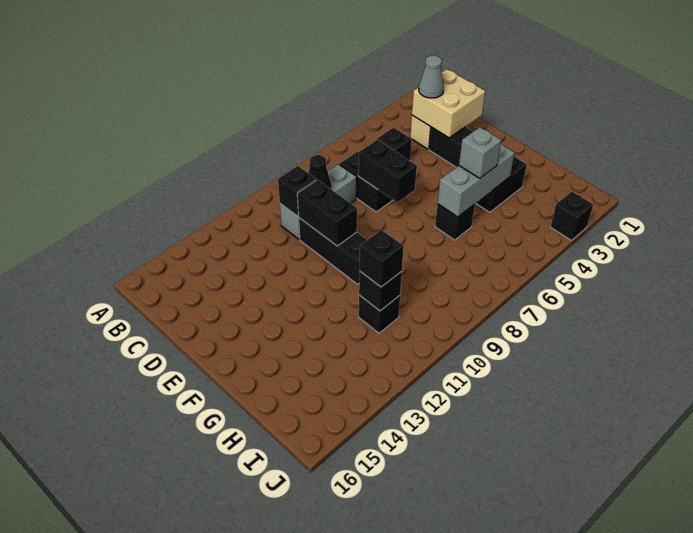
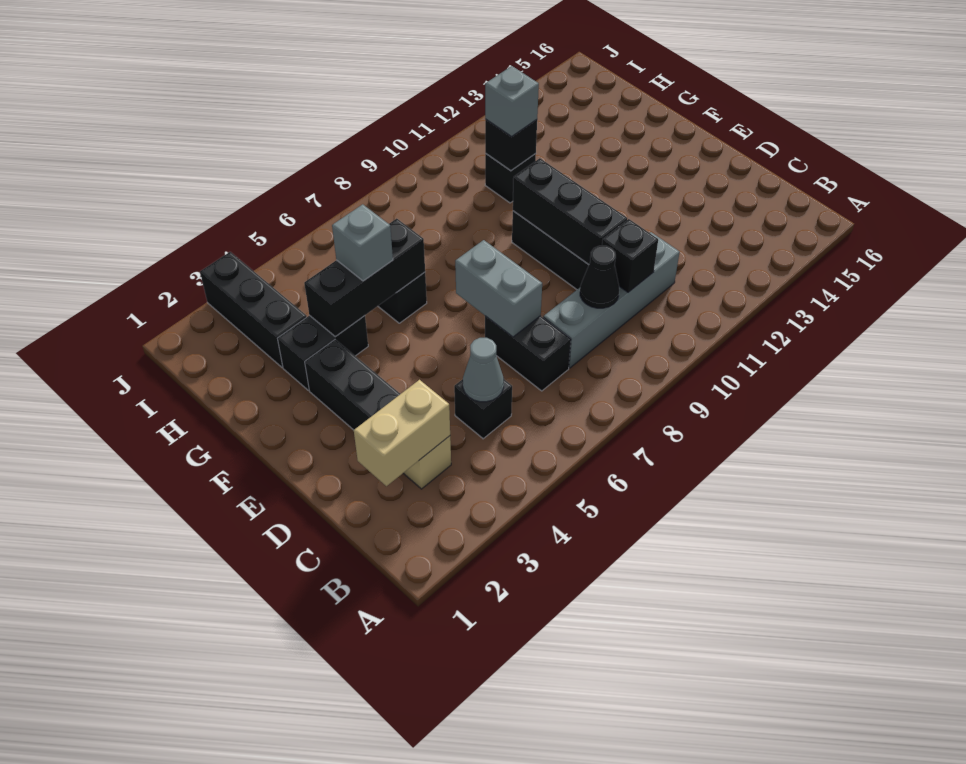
tan brick C2:D3 level 2 -> tan brick C2:C3 level 2
grey cone C3 level 3 -> grey cone C5 level 2
grey brick C8:C10 level 1 -> grey brick C8:C11 level 1
black brick D7:E7 level 2 -> grey brick D7:E7 level 2
black brick D10:E10 level 2 -> black brick D10:F10 level 2
grey brick G4:G6 level 2 -> black brick G4:G6 level 2
black brick H11 level 3 -> grey brick H11 level 3
black brick J3 level 1 -> black brick H3:J3 level 1

